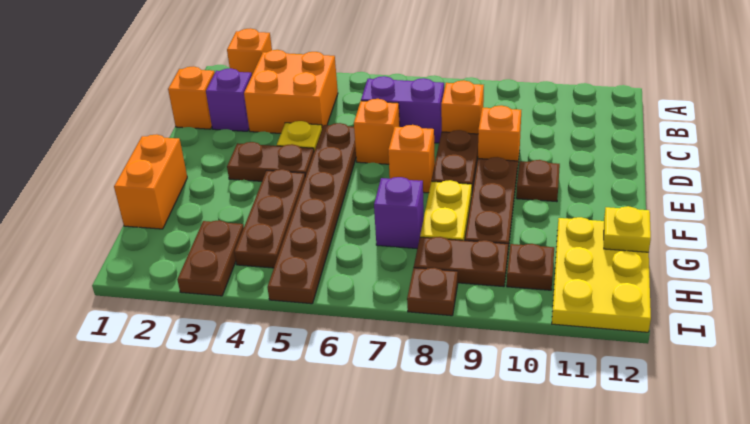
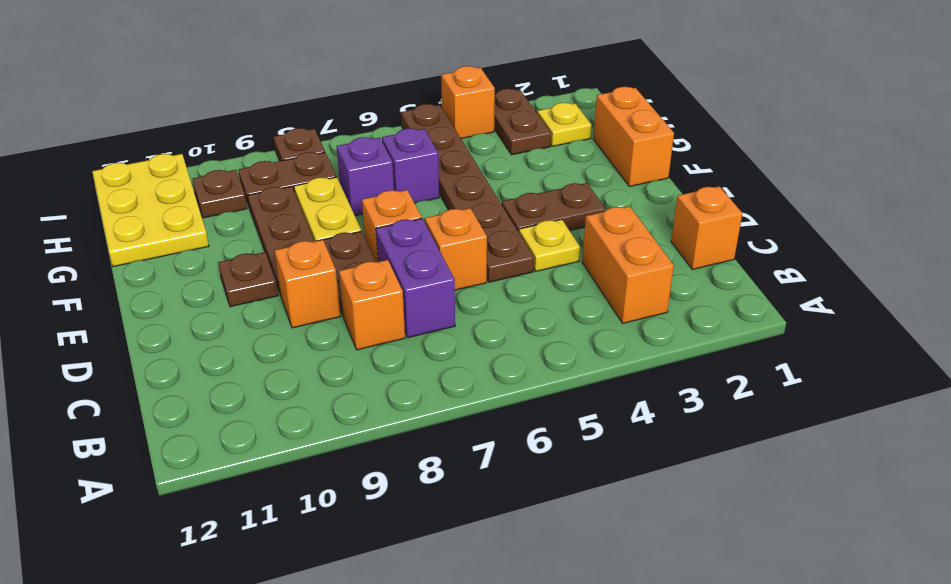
orange brick A2 level 1 -> orange brick I4 level 1
orange brick B3:C4 level 1 -> orange brick B3:C3 level 1
purple brick C2 level 1 -> purple brick G6 level 1
purple brick C6:C7 level 1 -> purple brick C7:D7 level 1
brown plate F4:H4 level 1 -> none
yellow plate G12 level 2 -> yellow plate H2 level 1

